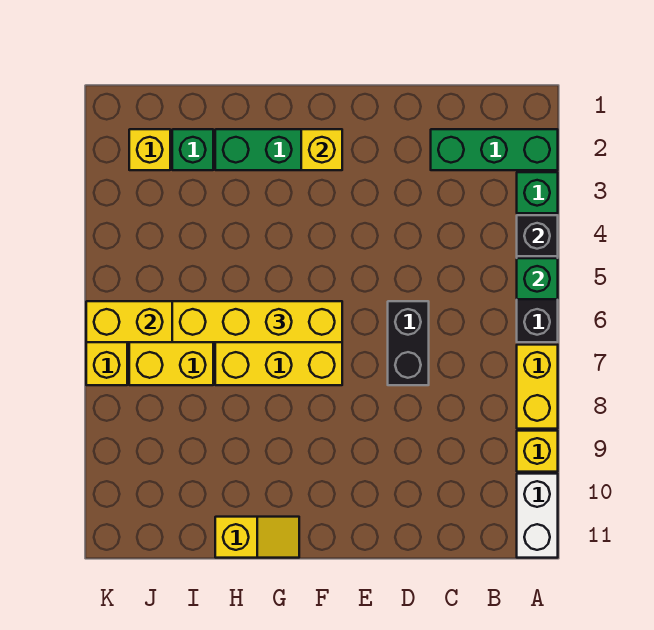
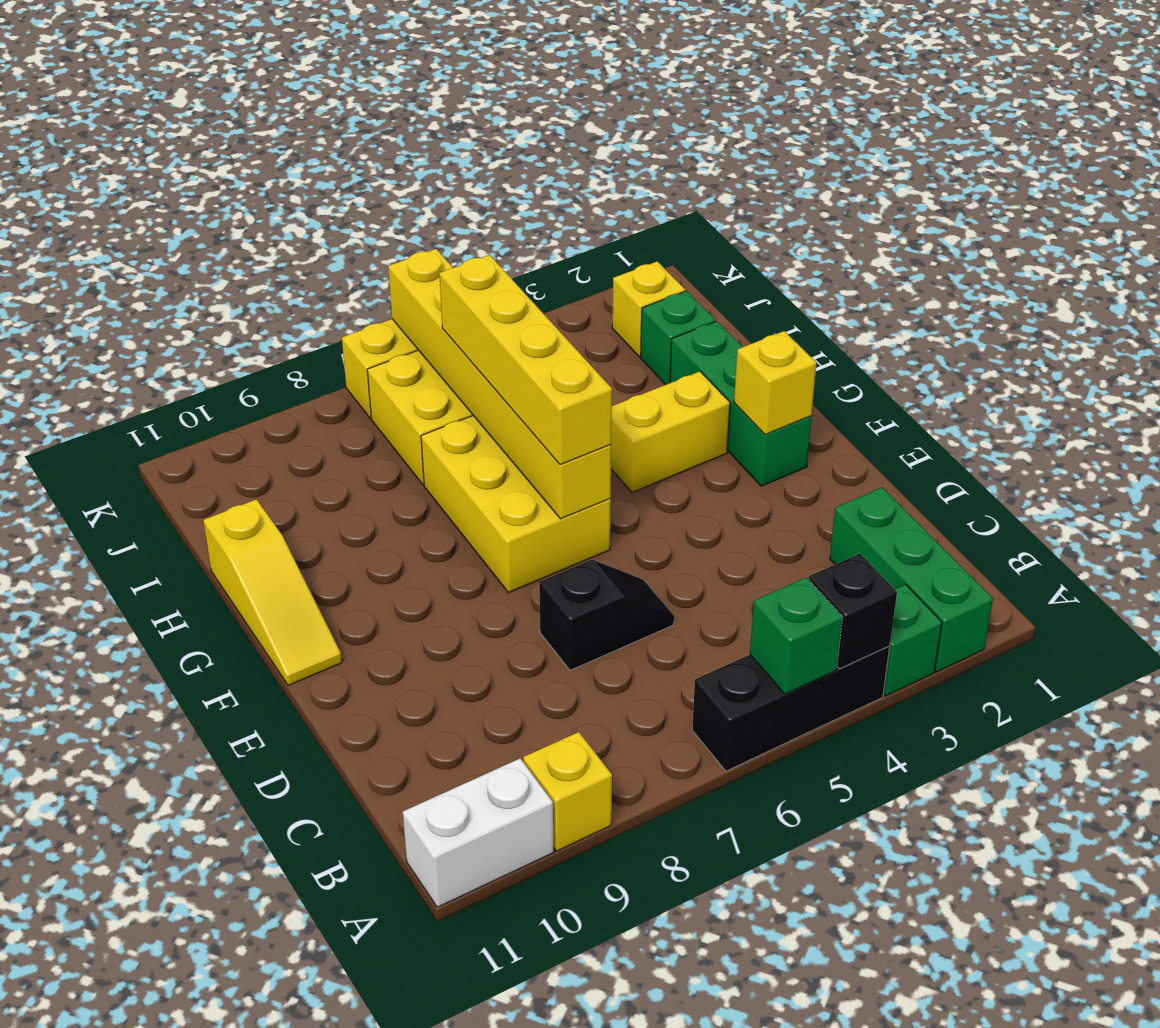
yellow brick A7:A8 level 1 -> yellow brick G3:G4 level 1
black brick D6:D7 level 1 -> black slope D6:D7 level 1 top 7
yellow slope G11:H11 level 1 top H -> yellow slope F11:H11 level 1 top H

